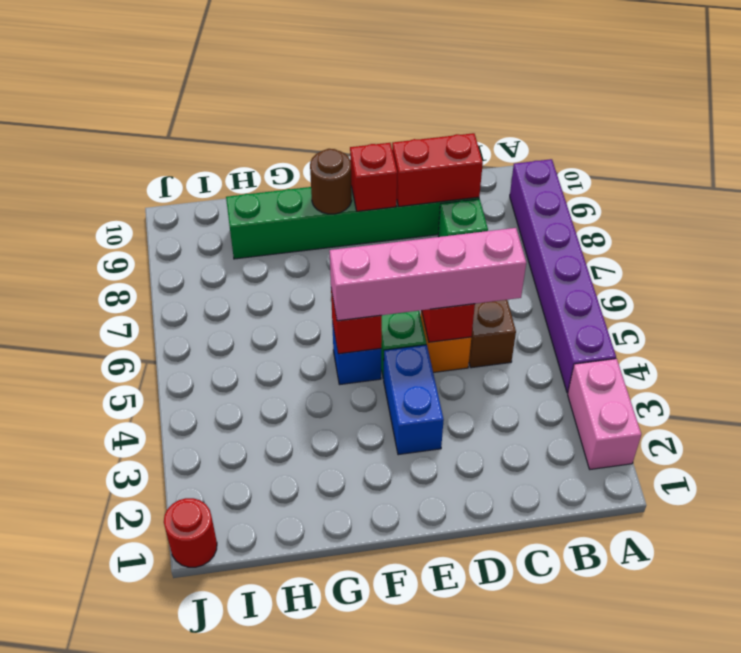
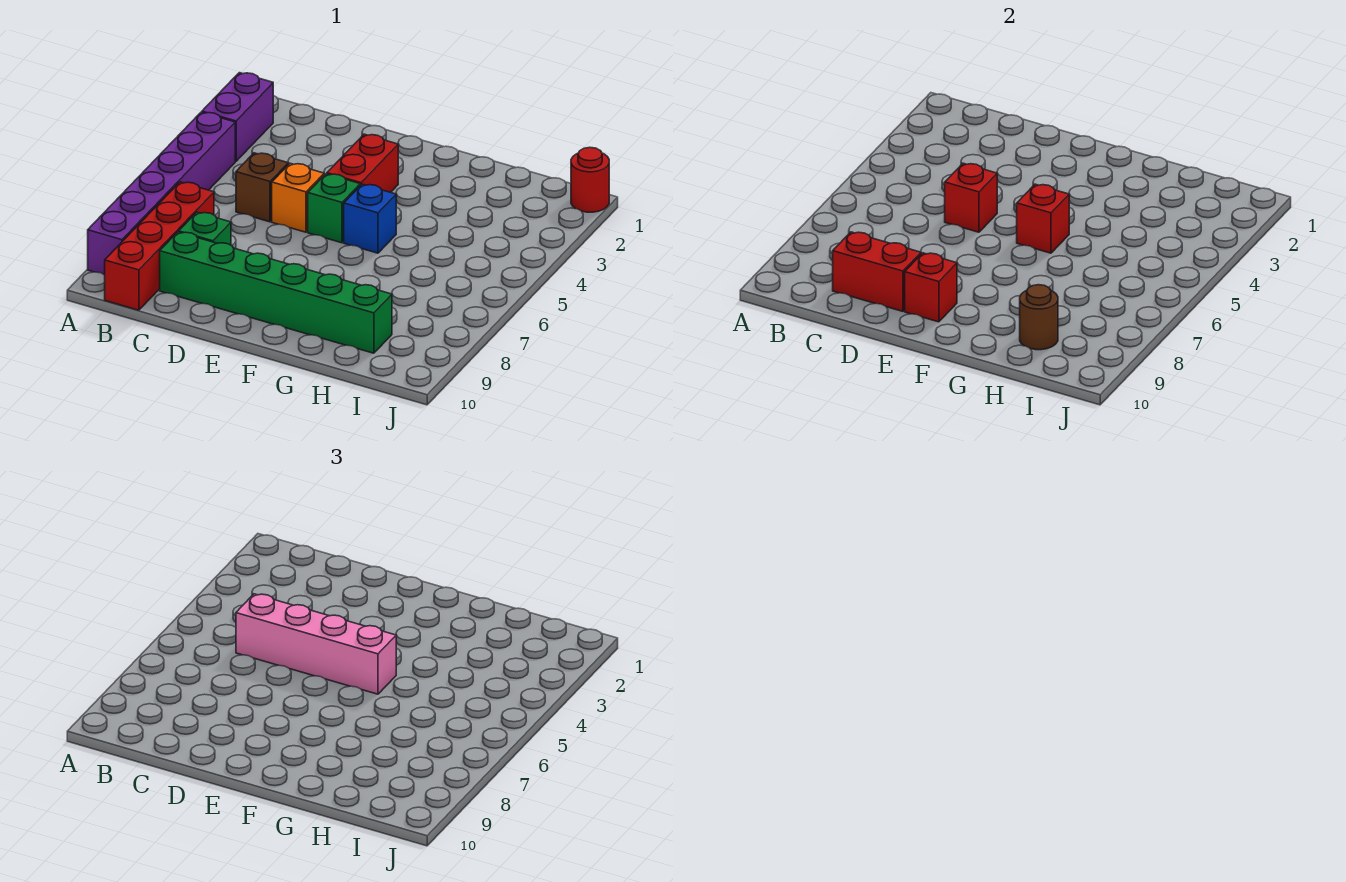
pink brick A2:A3 level 1 -> purple brick A2:A3 level 1
none -> red brick B7:B10 level 1
blue brick E3:E4 level 1 -> red brick E3:E4 level 1
brown round brick F9 level 2 -> brown round brick H9 level 2

